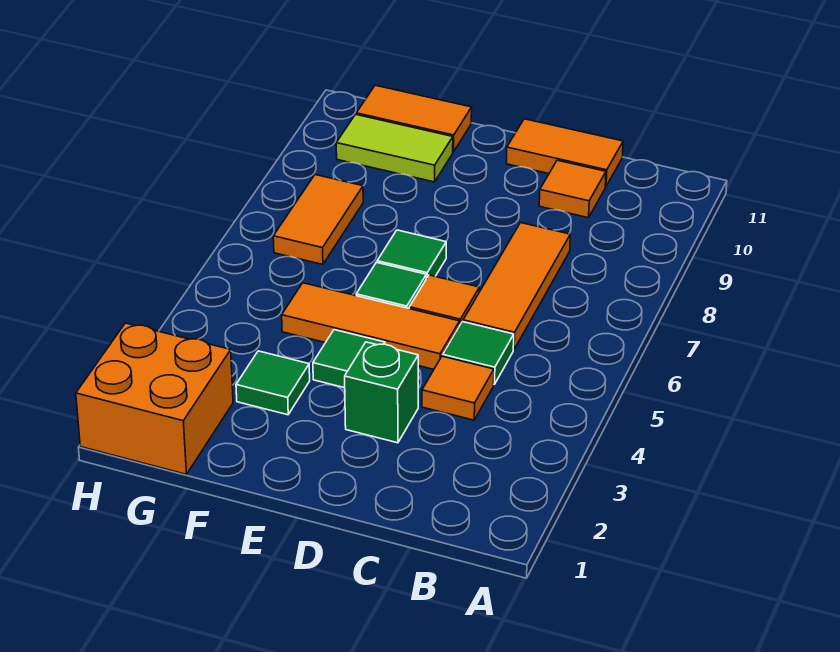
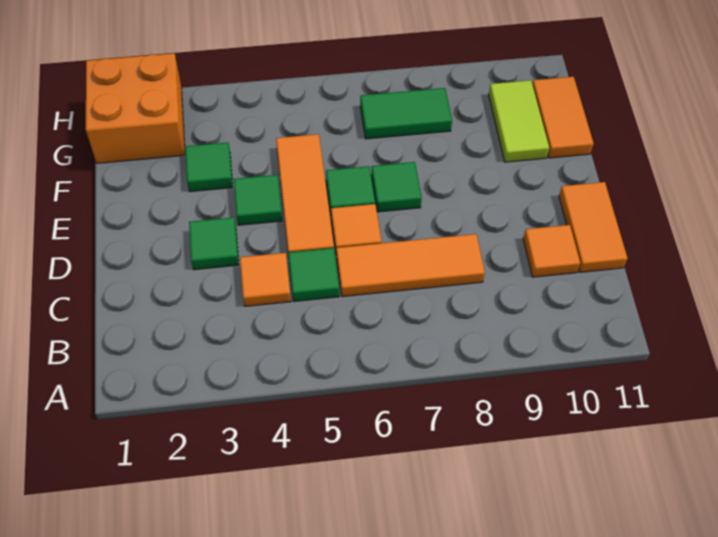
green brick D3 level 1 -> green tile D3 level 1
orange tile G7:G8 level 1 -> green tile G7:G8 level 1

